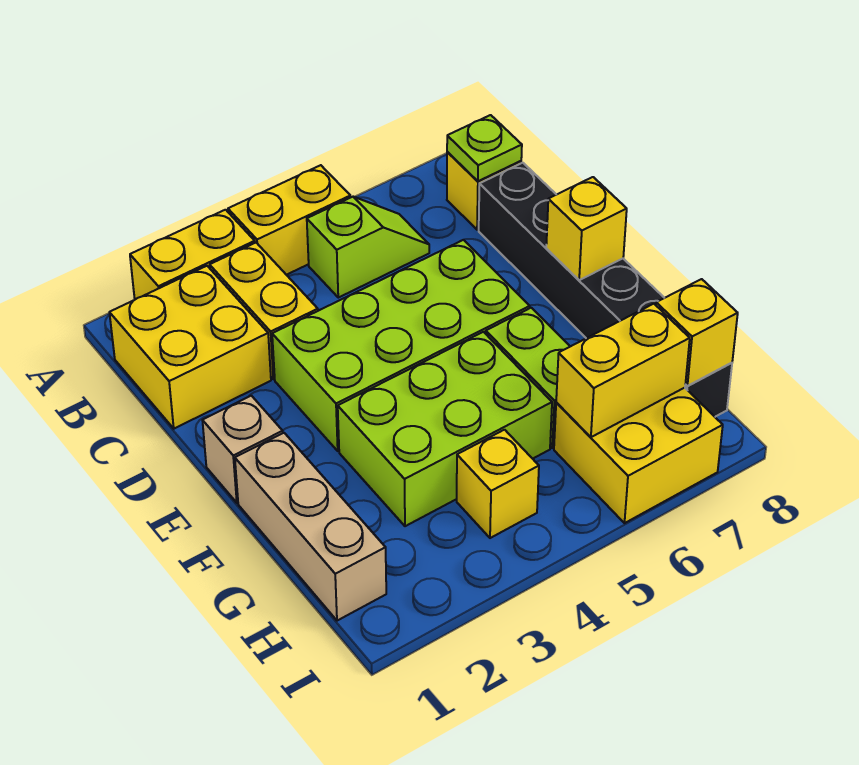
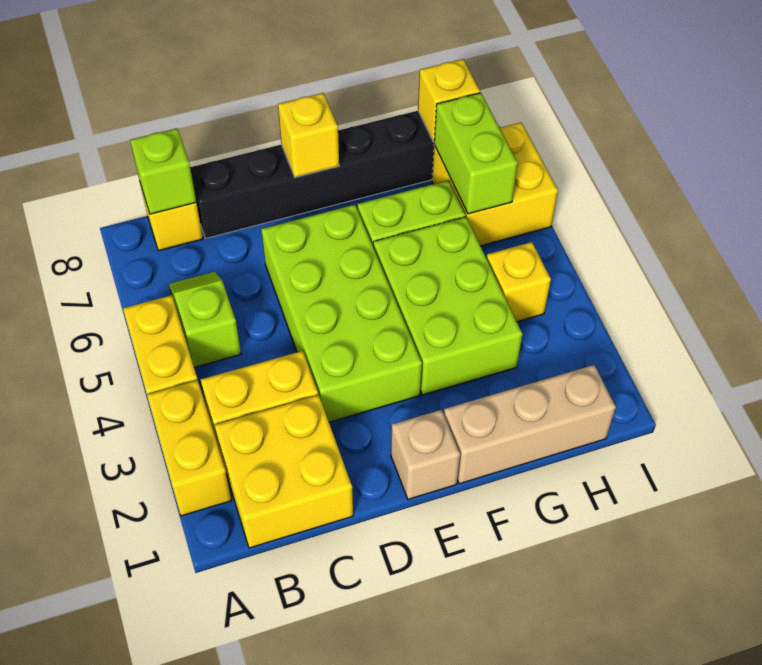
lime plate B8 level 2 -> lime brick B8 level 2
yellow brick H6:H7 level 2 -> lime brick H6:H7 level 2

